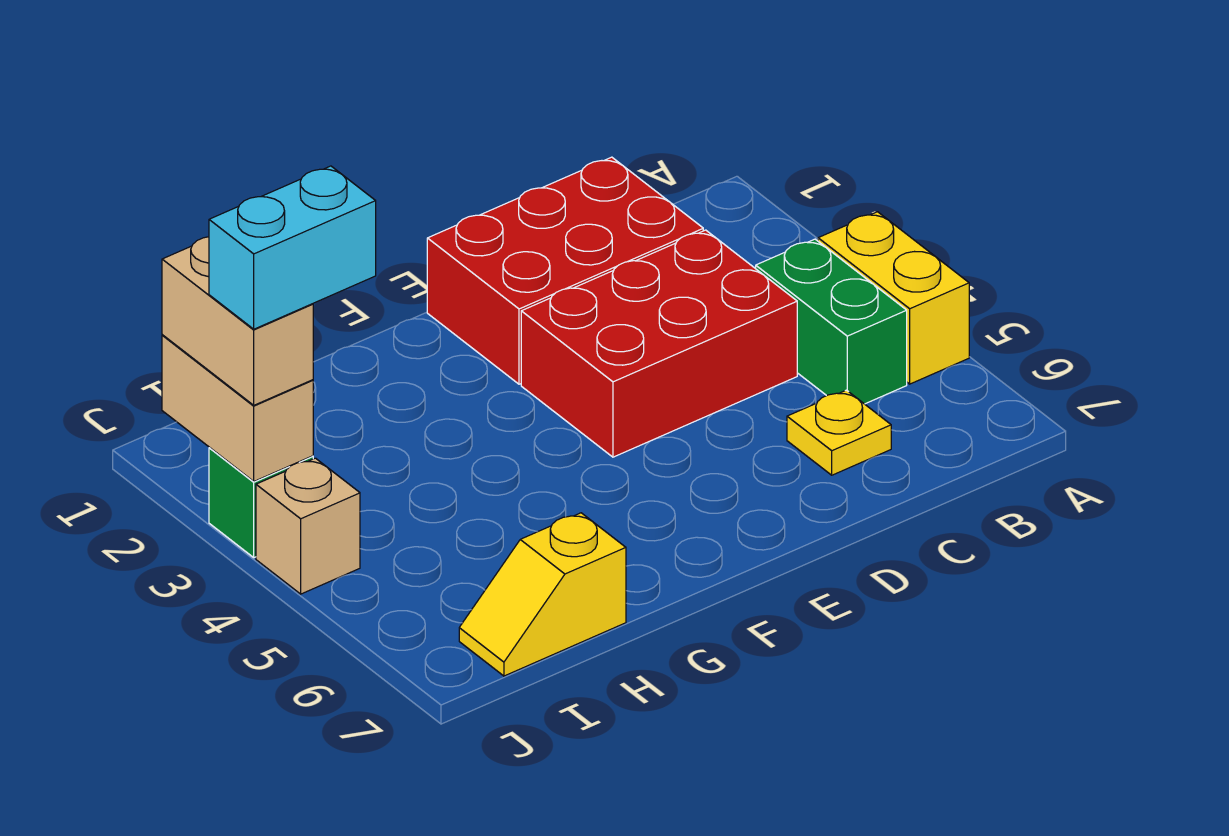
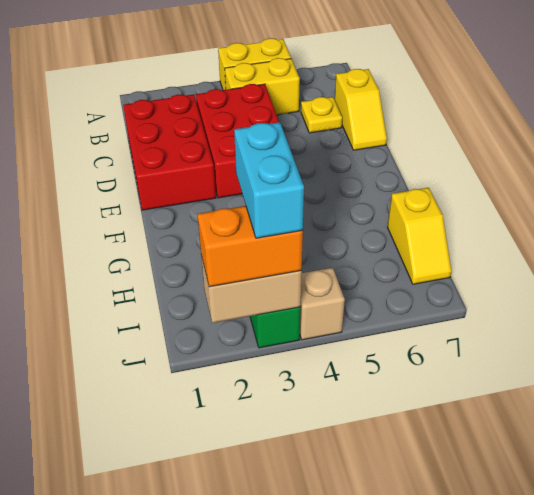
green brick B4:B5 level 1 -> yellow brick B4:B5 level 1
none -> yellow slope C7:D7 level 1 top C
tan brick J2:J3 level 3 -> orange brick J2:J3 level 3

